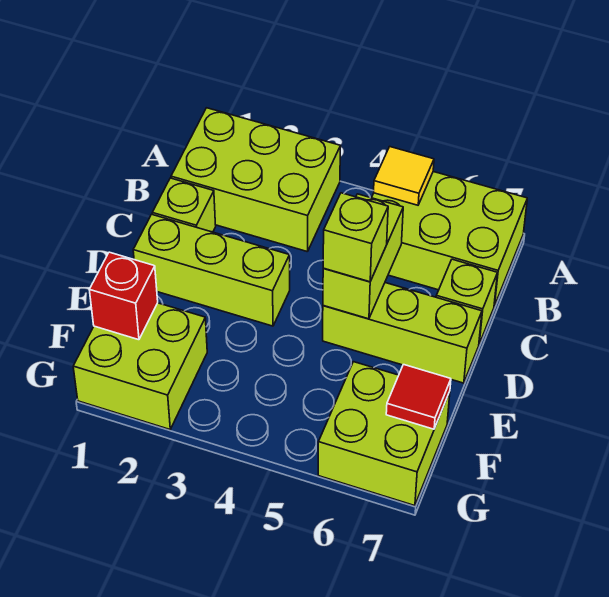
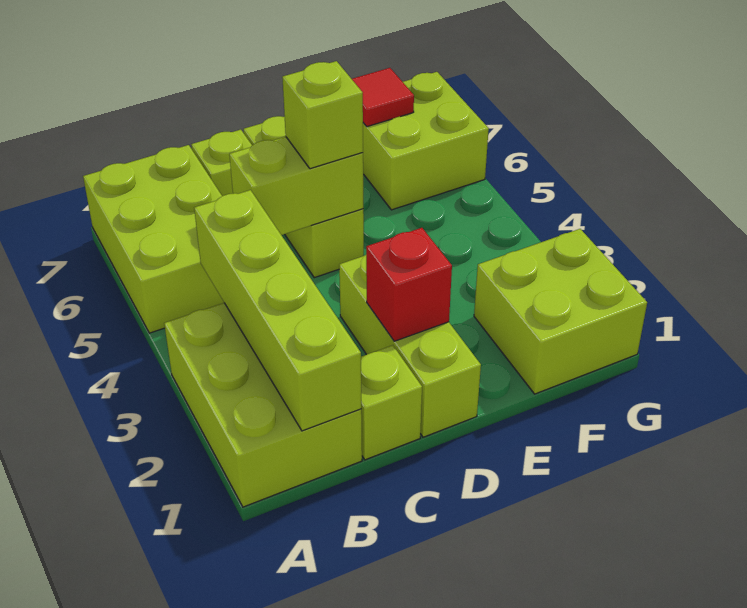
yellow tile A5 level 2 -> none
none -> lime brick B1:B4 level 2
red brick F1 level 2 -> red brick D2 level 2

